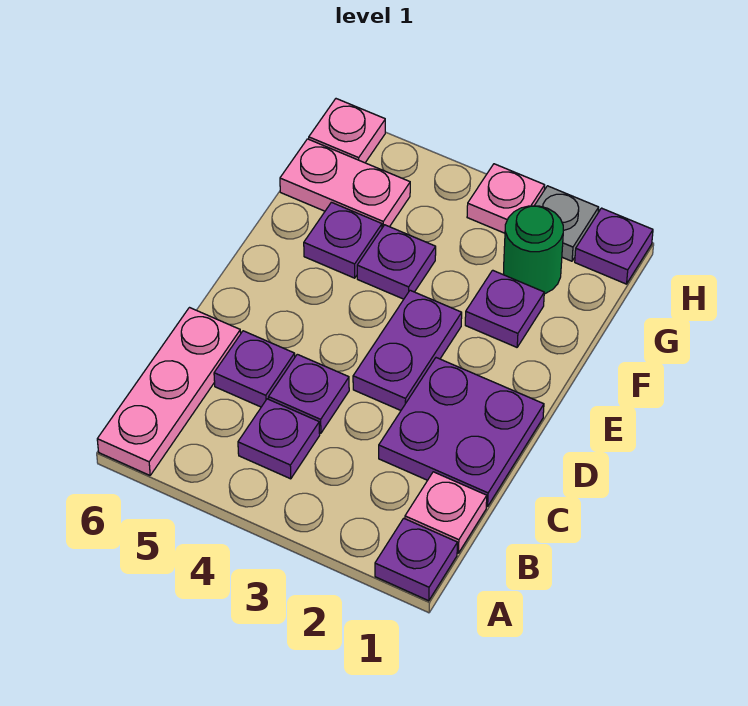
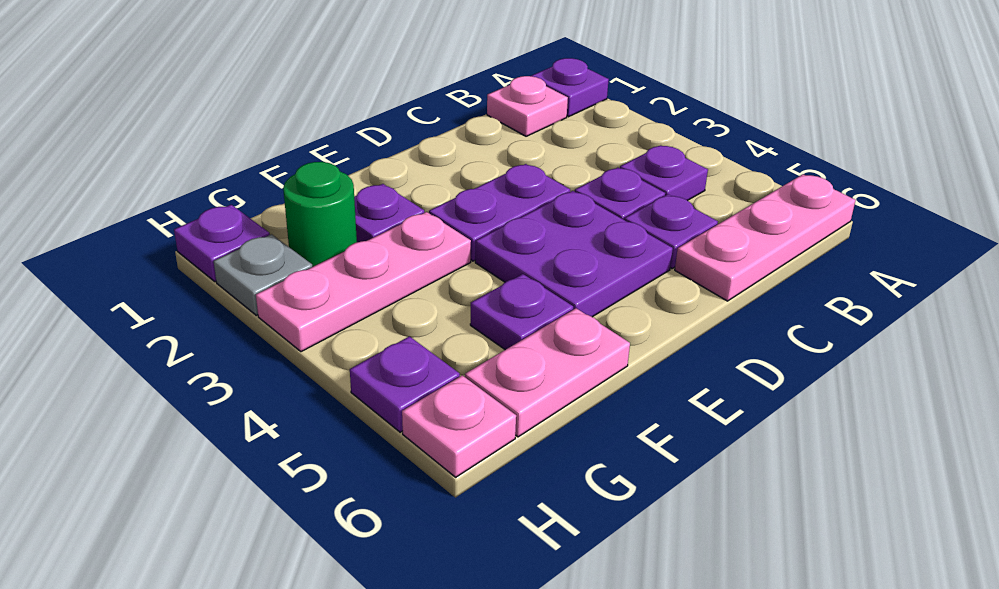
purple plate C1:D2 level 1 -> purple plate D4:E5 level 1
purple plate F4 level 1 -> purple plate H5 level 1
pink plate G5:G6 level 1 -> pink plate F6:G6 level 1
pink plate H3 level 1 -> pink plate F3:H3 level 1

